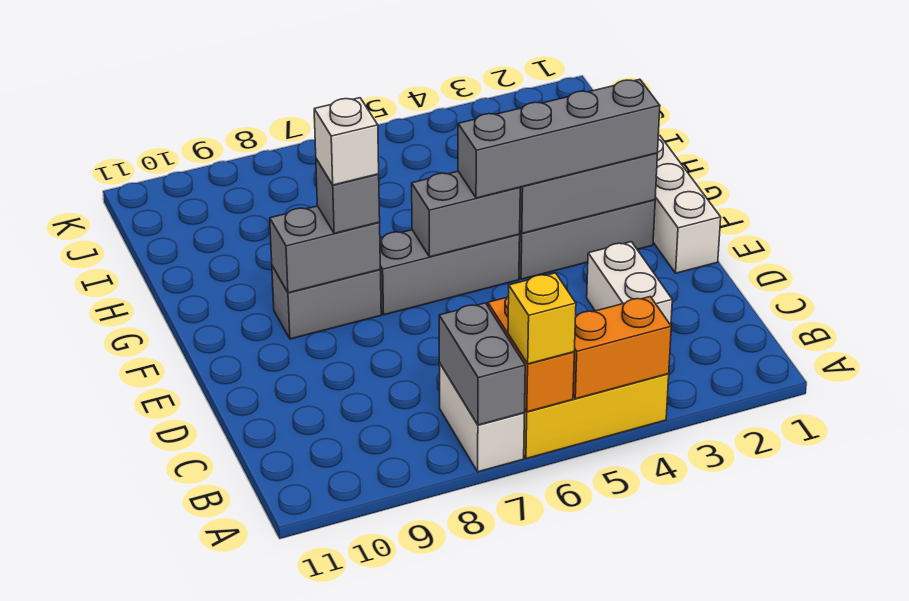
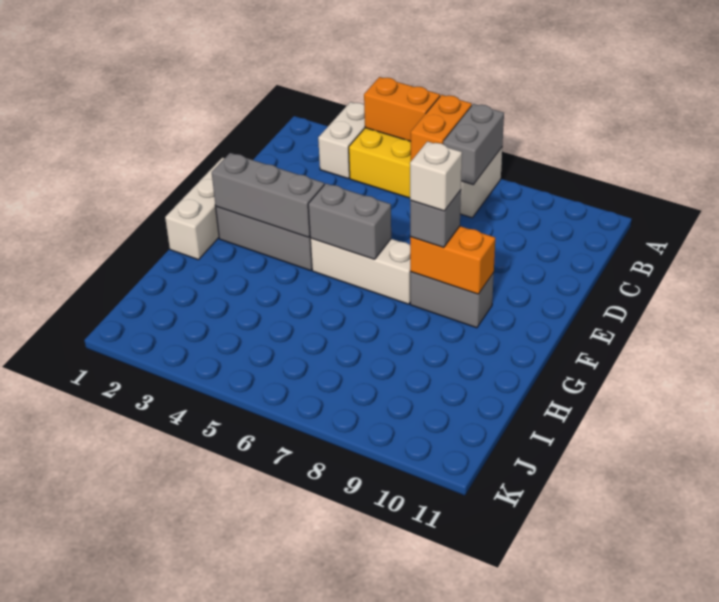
yellow brick A6 level 3 -> none
white brick C3:D3 level 1 -> white brick A3:B3 level 1
grey brick F2:F5 level 3 -> none
grey brick F5:F7 level 1 -> white brick F5:F7 level 1
grey brick F8:F9 level 2 -> orange brick F8:F9 level 2

